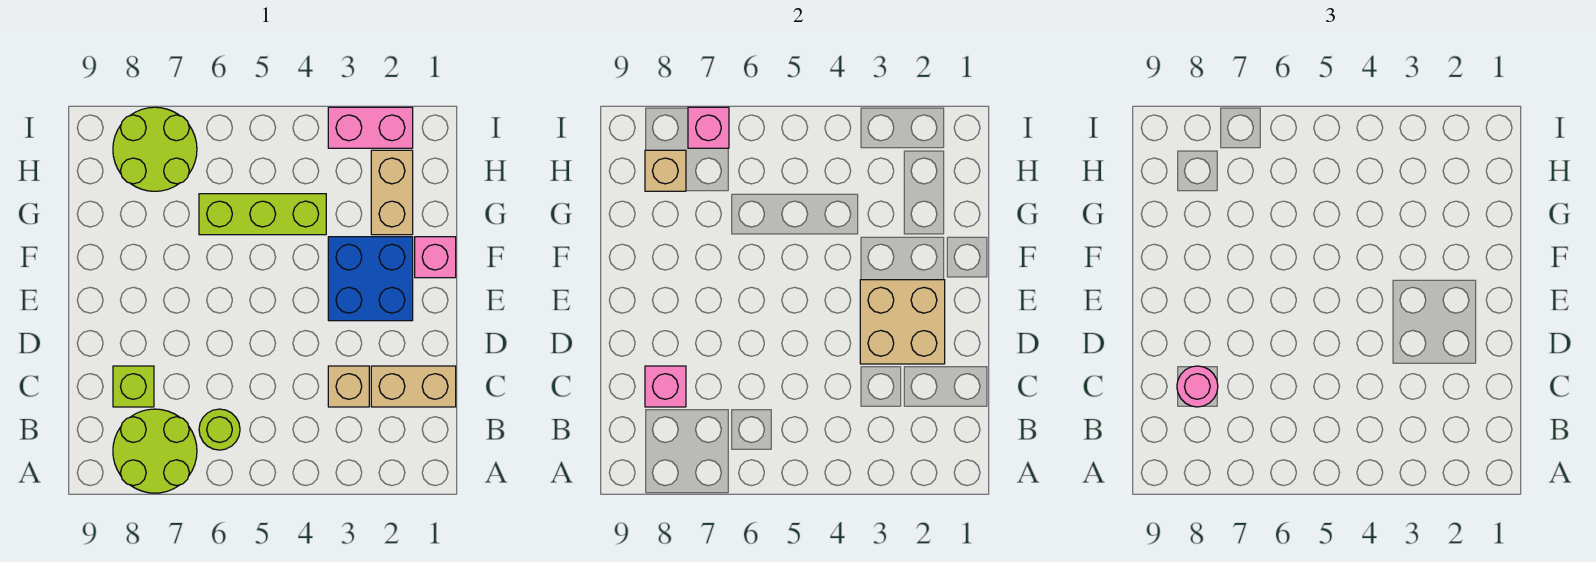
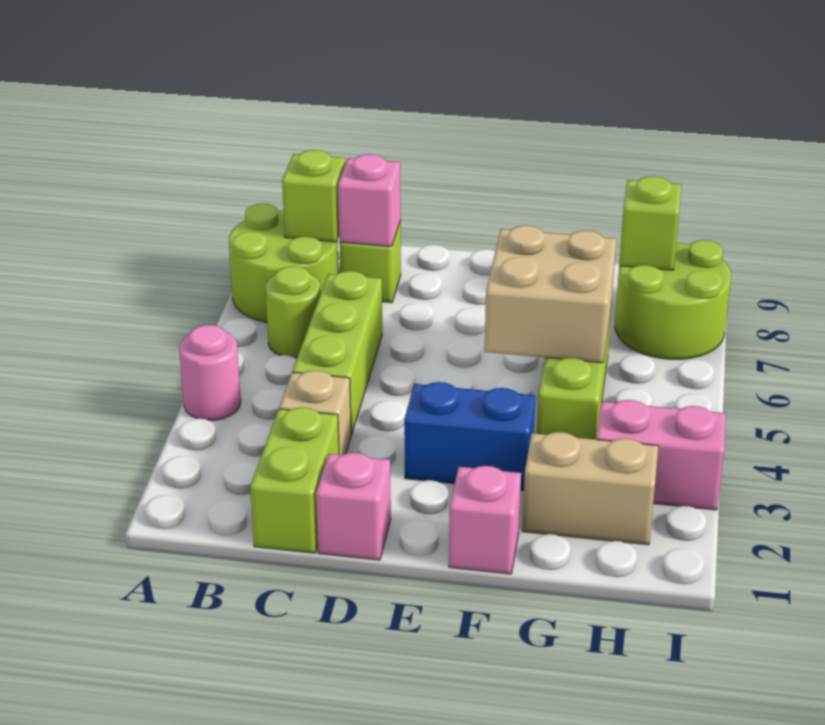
none -> lime brick B8 level 2
tan brick C1:C2 level 1 -> lime brick C1:C2 level 1
none -> lime brick C4:C6 level 1
pink round brick C8 level 3 -> pink round brick A4 level 1
tan brick D2:E3 level 2 -> tan brick F5:G6 level 2
blue brick E2:F3 level 1 -> blue brick E3:F3 level 1
tan brick H8 level 2 -> lime brick H8 level 2
pink brick I2:I3 level 1 -> pink brick H3:I3 level 1
pink brick I7 level 2 -> pink brick D1 level 1

